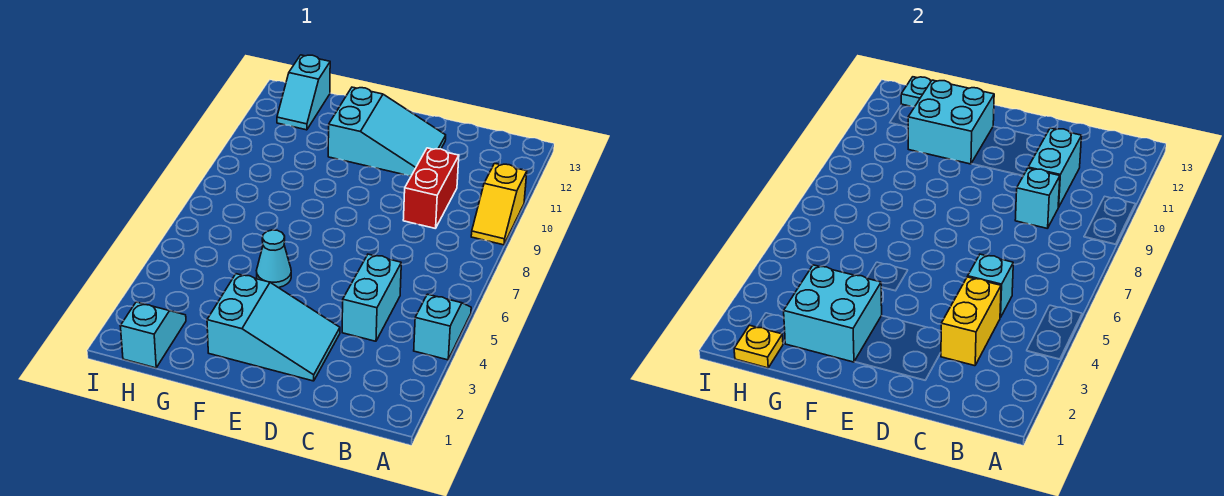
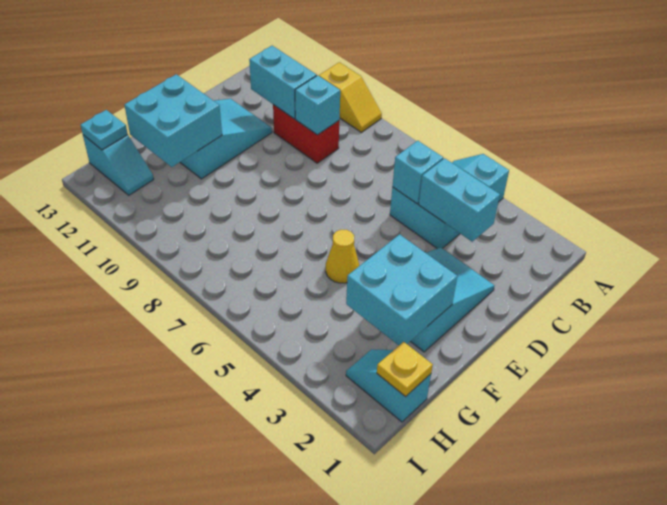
yellow brick C3:C4 level 2 -> cyan brick C3:C4 level 2
cyan cone F5 level 1 -> yellow cone F5 level 1

